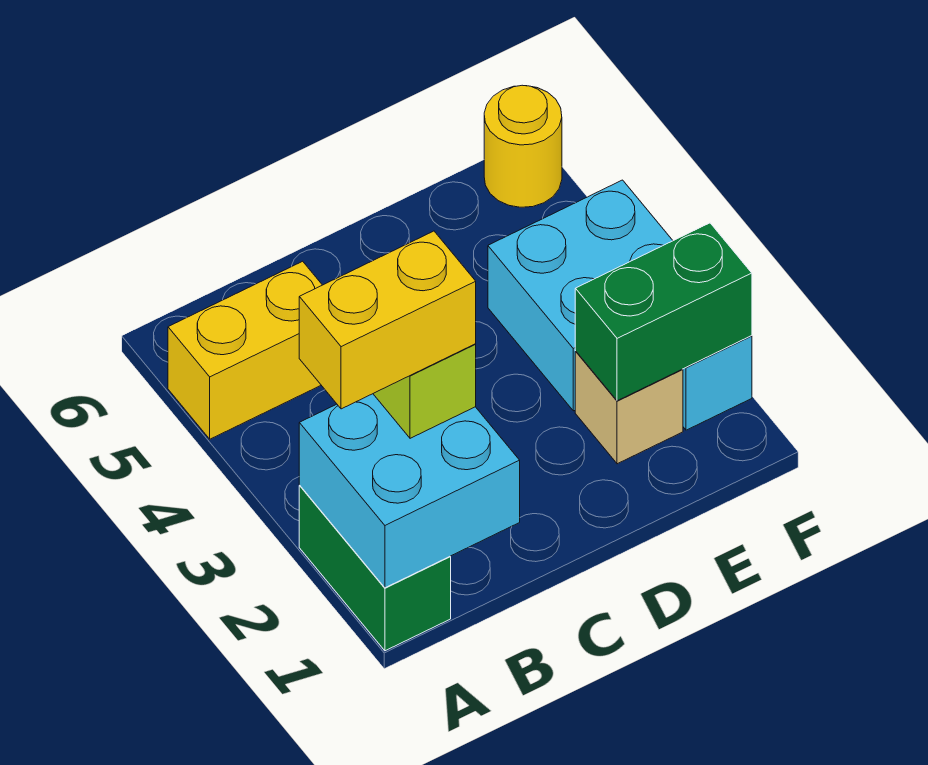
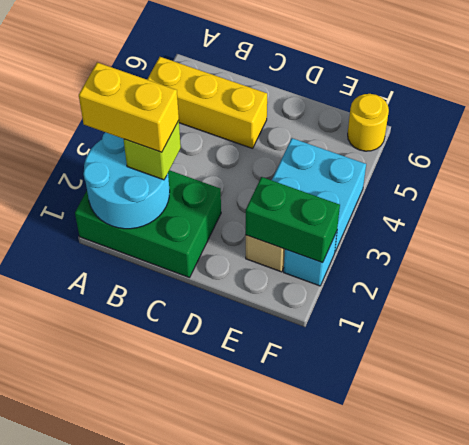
green brick A1:A2 level 1 -> green brick A1:C2 level 1
cyan brick A1:B2 level 2 -> cyan round brick A1:B2 level 2
yellow brick A5:B5 level 1 -> yellow brick A5:C5 level 1

